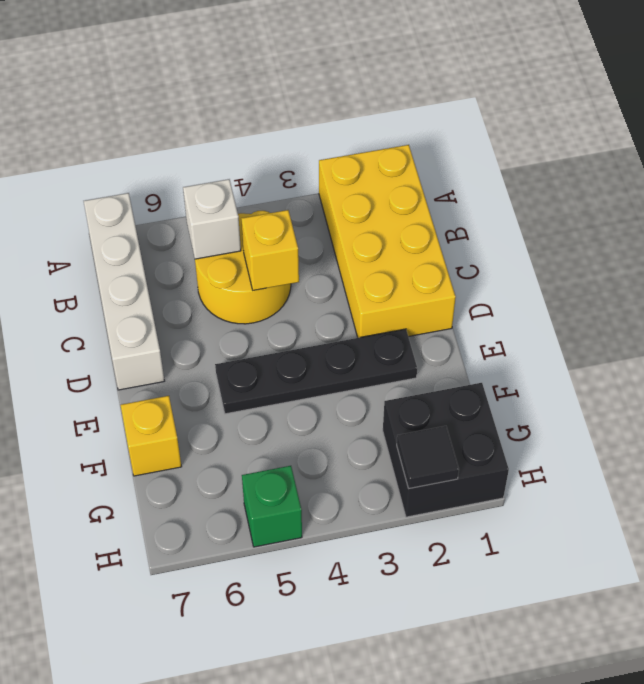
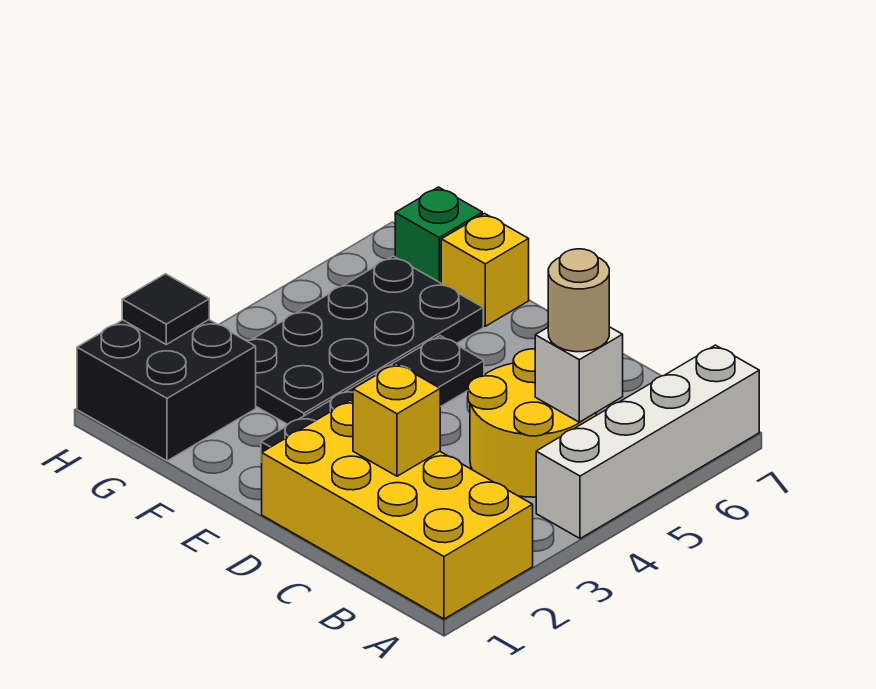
white brick A7:D7 level 1 -> white brick A4:A7 level 1
none -> tan round brick B5 level 3
yellow brick C4 level 2 -> yellow brick C2 level 2
none -> black plate F3:G6 level 1
green brick H5 level 1 -> green brick G7 level 1

